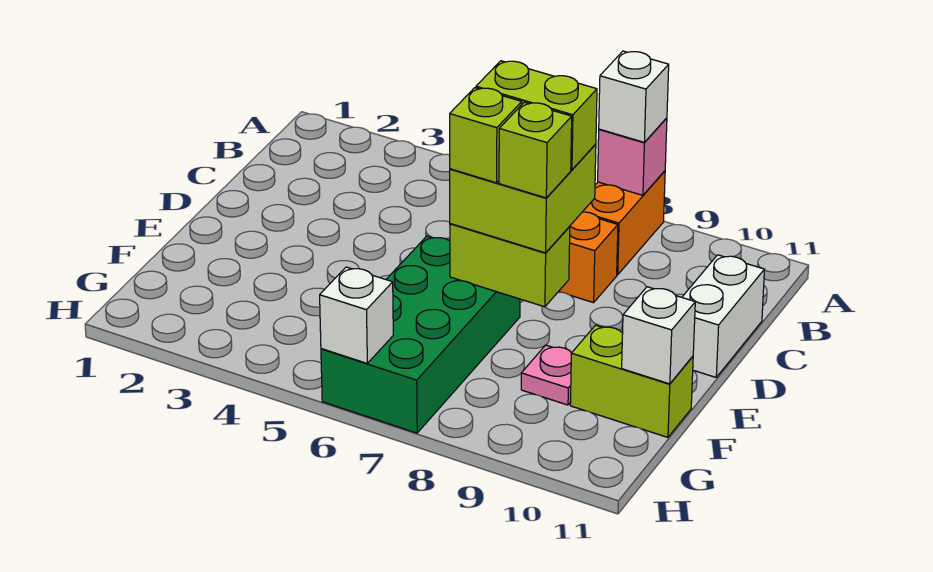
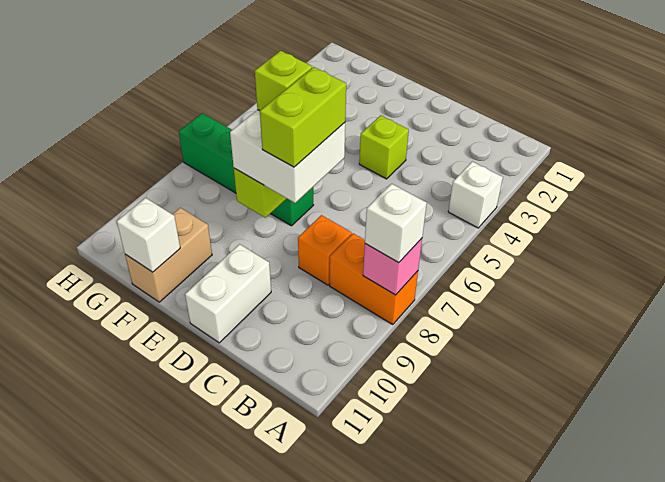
white brick C11:D11 level 1 -> white brick D10:D11 level 1
lime brick D7:E8 level 3 -> white brick D7:E8 level 3
green brick E6:H7 level 1 -> green brick E7:H7 level 1
lime brick E8 level 4 -> lime brick D4 level 1
pink plate F9 level 1 -> none
lime brick F10:F11 level 1 -> tan brick F10:F11 level 1
white brick H6 level 2 -> white brick A4 level 1

